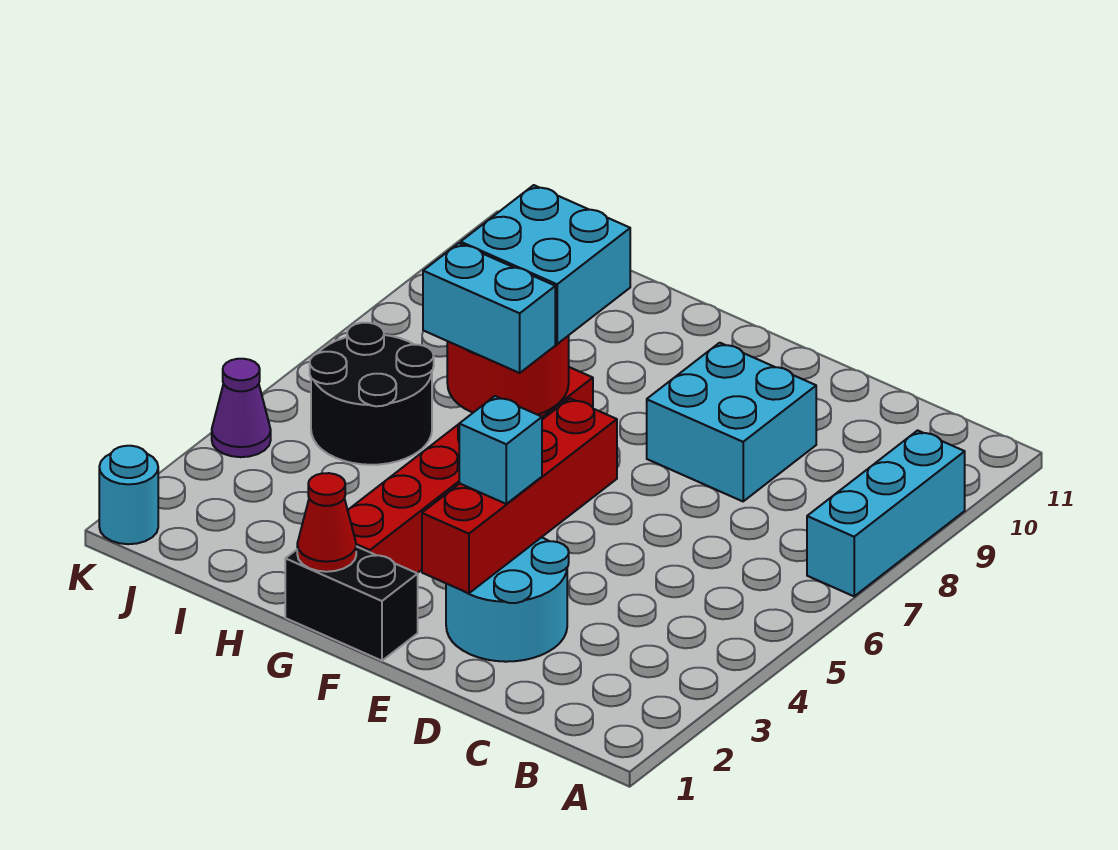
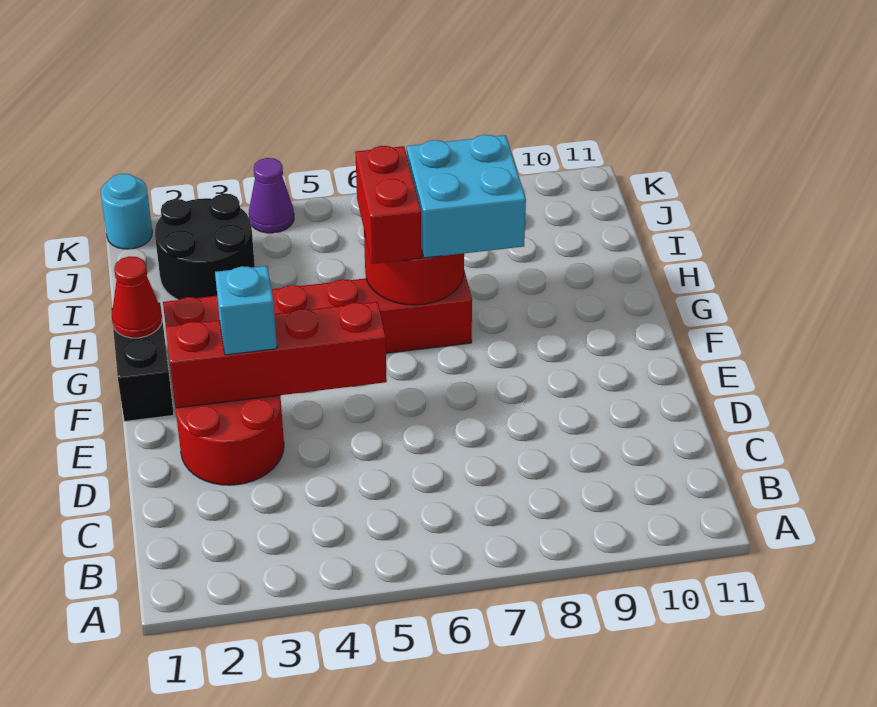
cyan brick A7:A9 level 1 -> none
cyan round brick D2:E3 level 1 -> red round brick D2:E3 level 1
cyan brick D8:E9 level 1 -> none
cyan brick G6:H6 level 3 -> red brick G6:H6 level 3
black round brick I5:J6 level 1 -> black round brick I2:J3 level 1

